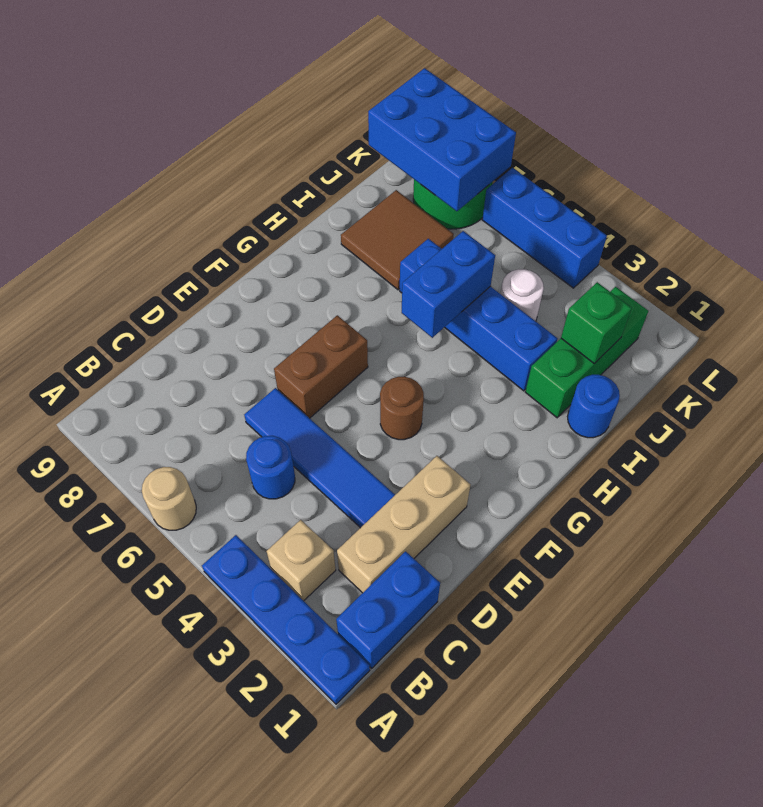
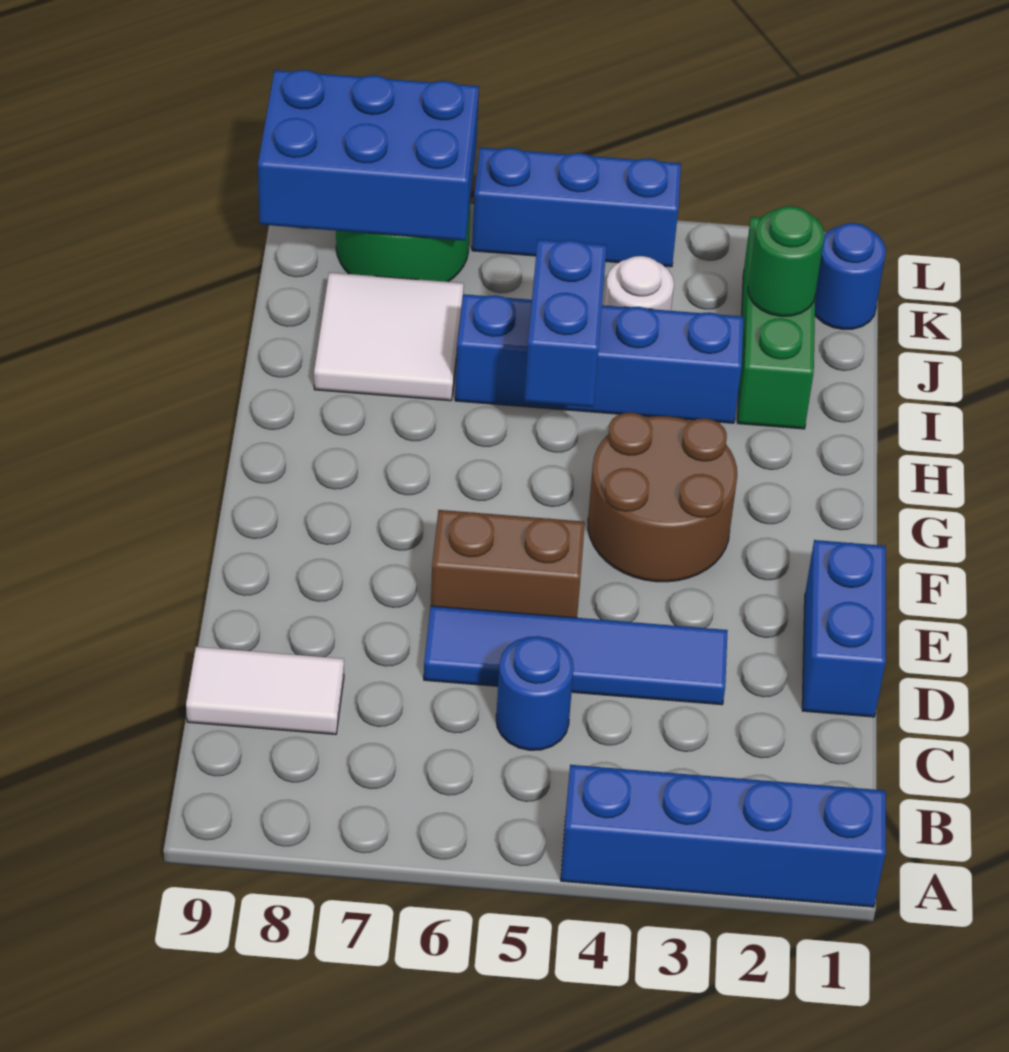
blue plate A1:A4 level 1 -> blue brick A1:A4 level 1
tan round brick A6 level 1 -> none
blue brick B1:C1 level 1 -> blue brick D1:E1 level 1
tan brick B3 level 1 -> none
tan brick C2:E2 level 1 -> none
none -> white tile C8:C9 level 1
brown brick E6:F6 level 1 -> brown brick E5:E6 level 1
brown round brick F4 level 1 -> brown round brick F3:G4 level 1
blue round brick I1 level 1 -> blue round brick K1 level 1
brown tile I7:J8 level 1 -> white tile I7:J8 level 1
green brick J2 level 2 -> green round brick J2 level 2

